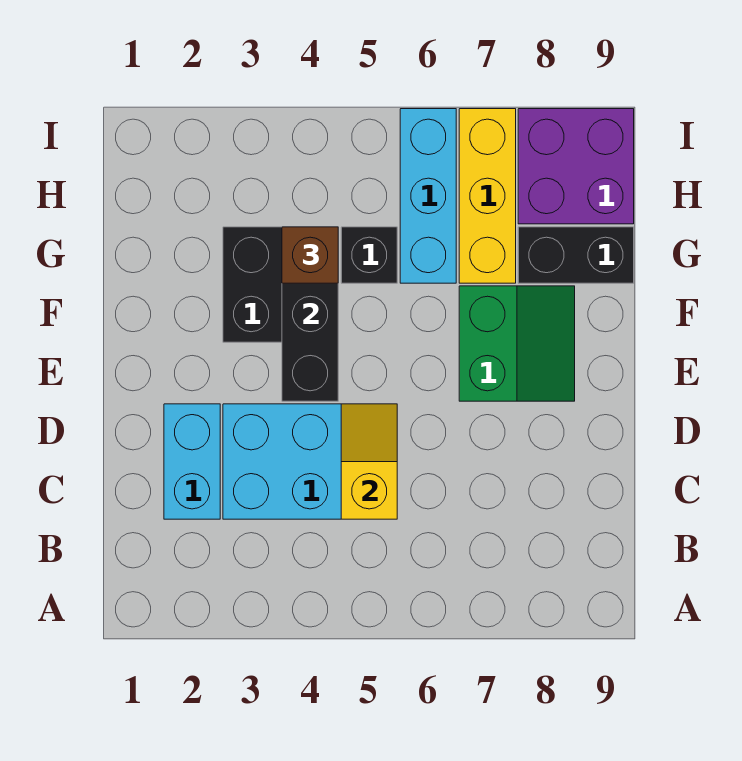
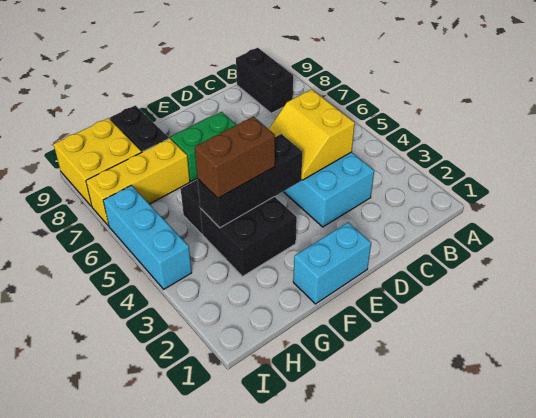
none -> black brick B8:B9 level 1
cyan brick C2:D2 level 1 -> cyan brick E1:F1 level 1
yellow slope C5:D5 level 2 top C -> yellow slope C4:D5 level 2 top C
brown brick G4 level 3 -> brown brick F4:G4 level 3
cyan brick G6:I6 level 1 -> cyan brick I4:I6 level 1
purple brick H8:I9 level 1 -> yellow brick H8:I9 level 1

